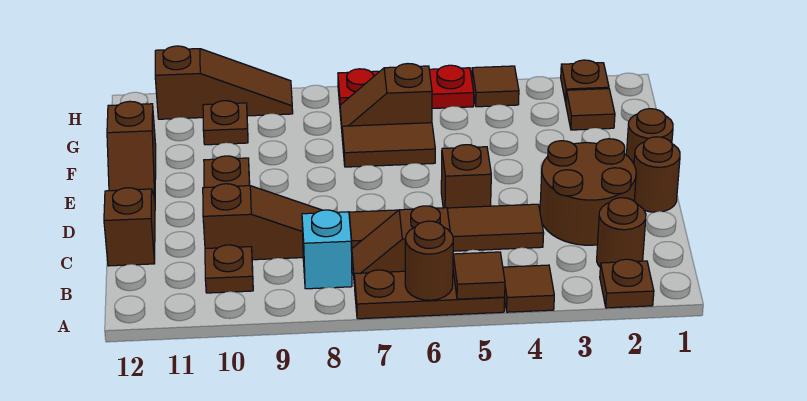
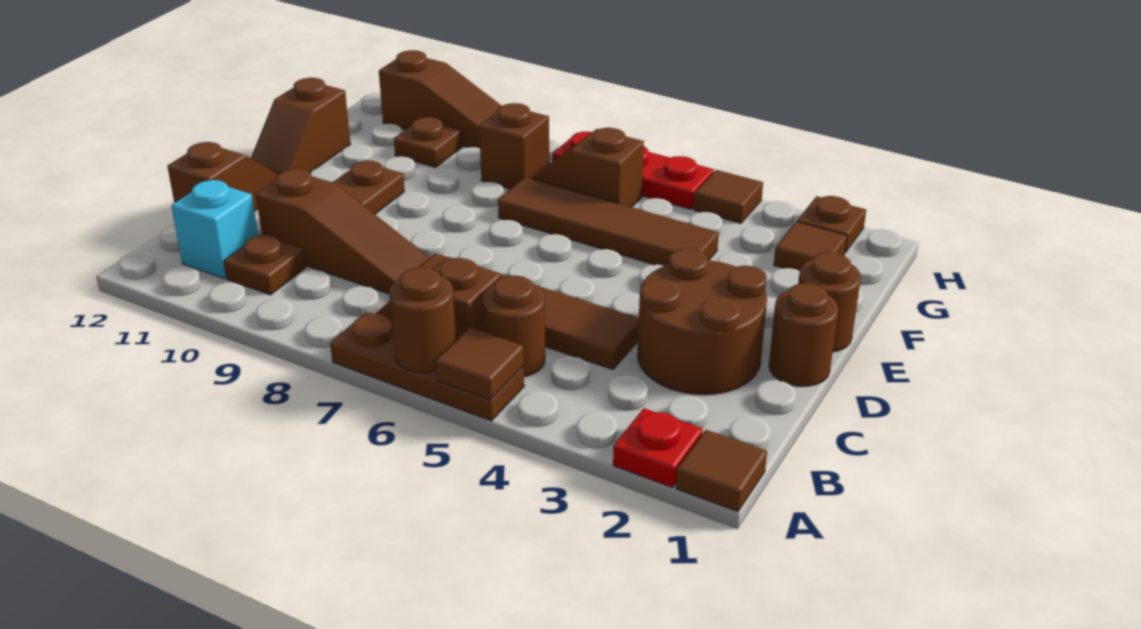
brown plate A2 level 1 -> red plate A2 level 1
brown tile A4 level 1 -> brown tile A1 level 1
brown round brick B2 level 1 -> brown round brick B5 level 1
cyan brick B8 level 1 -> cyan brick B11 level 1
brown brick D5 level 1 -> brown brick G8 level 1
brown tile F6:F7 level 1 -> brown tile F4:F7 level 1

